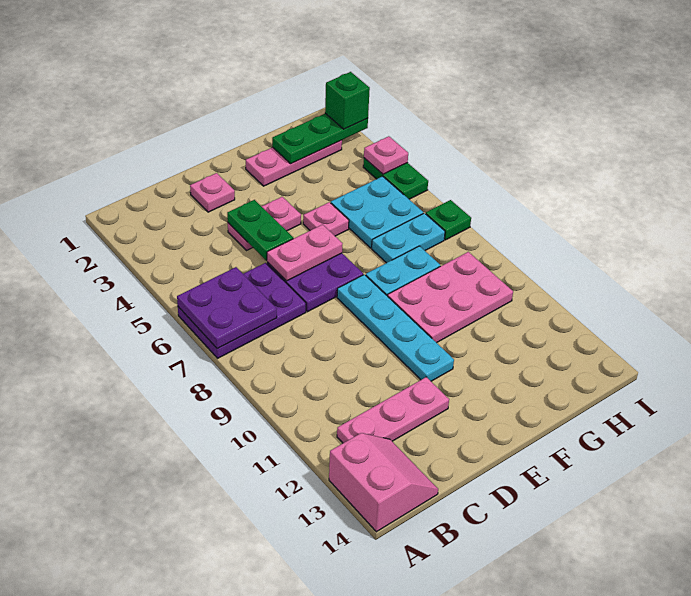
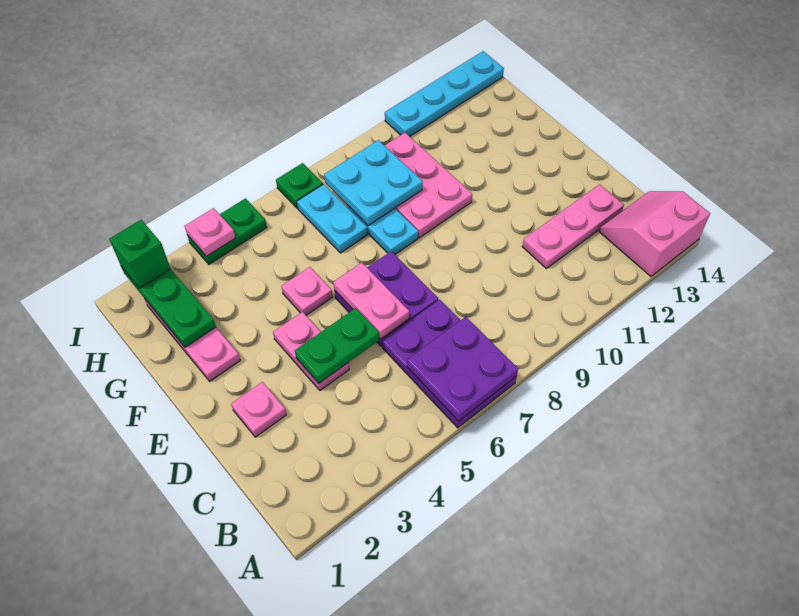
pink plate B12:D12 level 1 -> pink plate C11:C13 level 1
cyan plate E8:E11 level 1 -> cyan plate I11:I14 level 1
cyan plate G5:H6 level 1 -> cyan plate G8:H9 level 2

